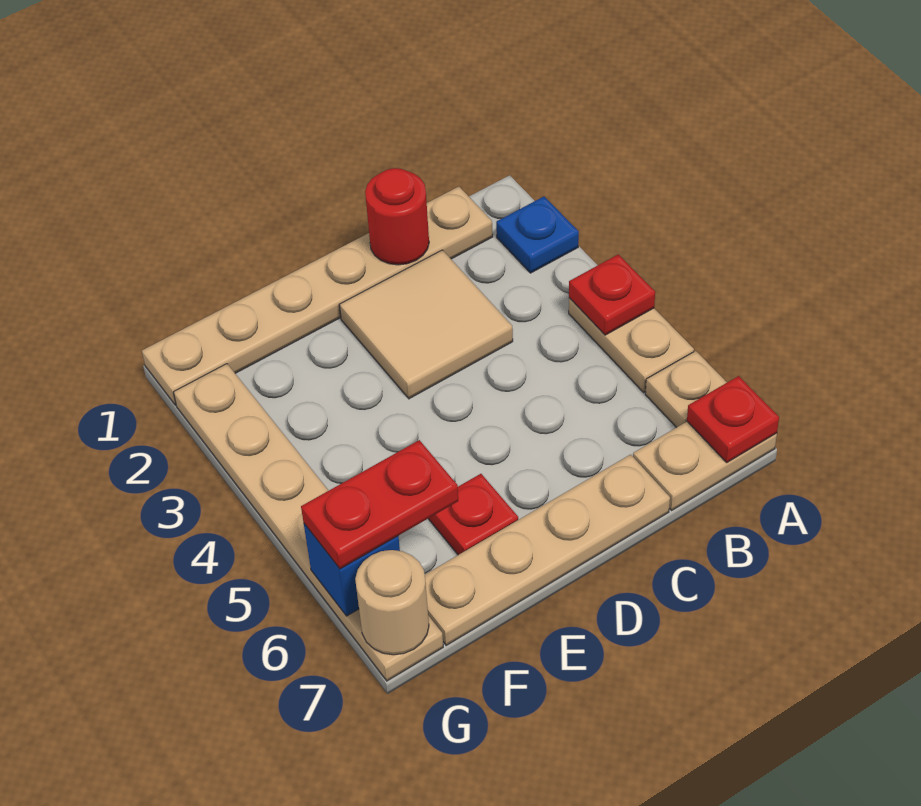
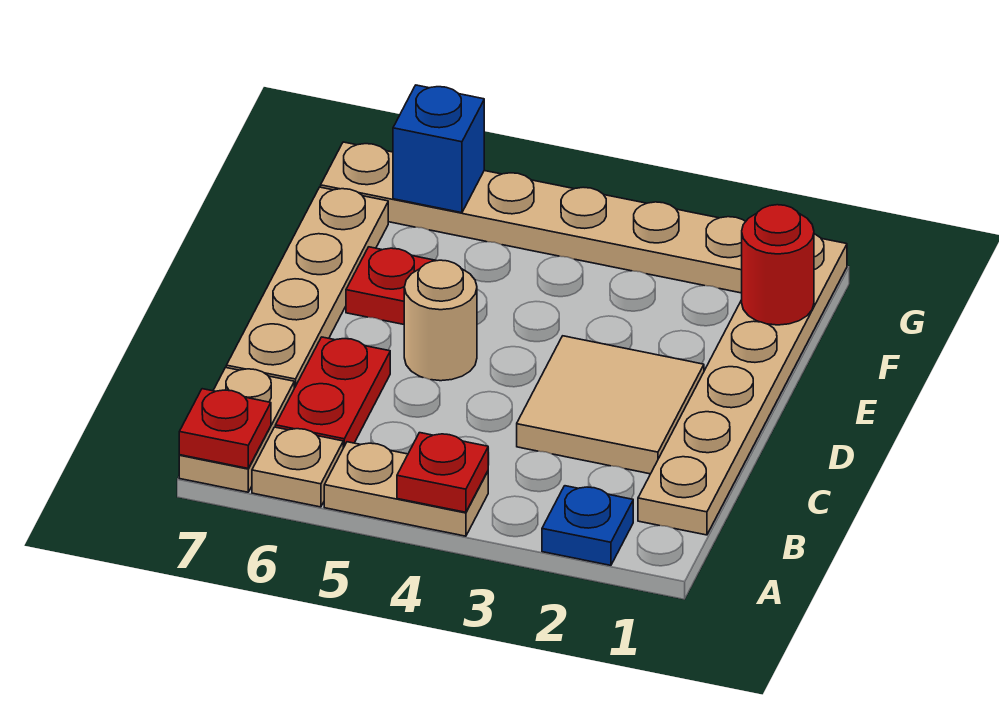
red round brick C1 level 2 -> red round brick F1 level 2
red plate F6:G6 level 3 -> red plate B6:C6 level 1
tan round brick G7 level 2 -> tan round brick D5 level 1

